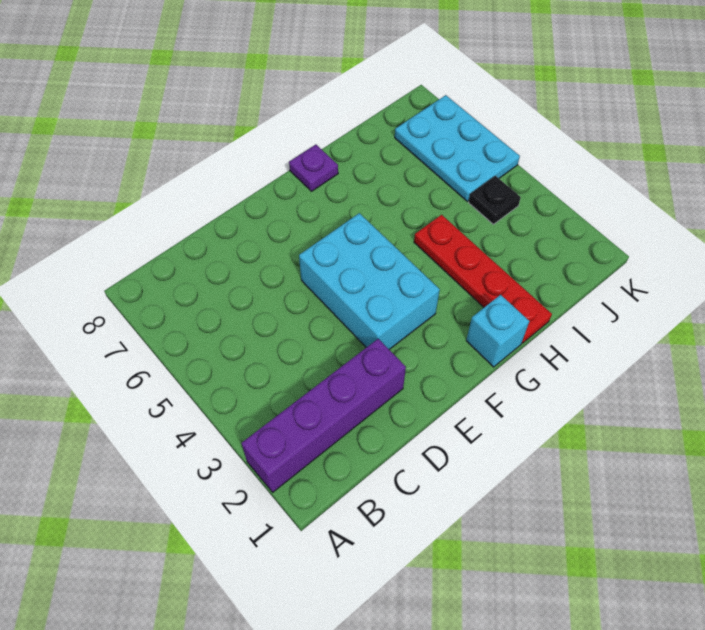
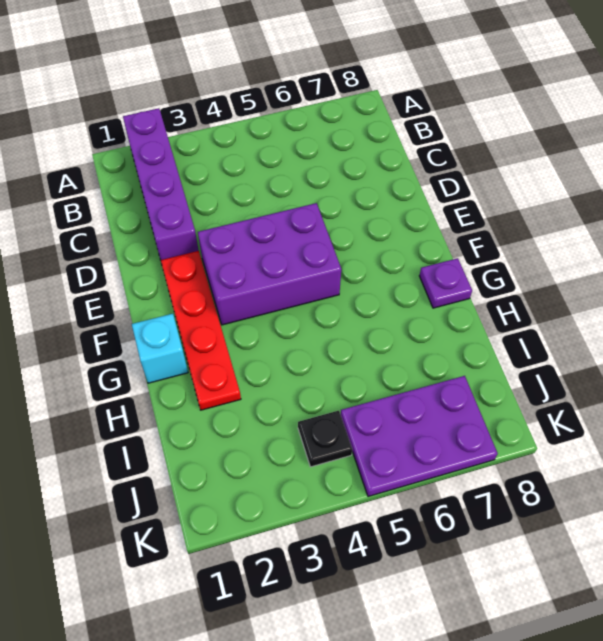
cyan brick E3:F5 level 1 -> purple brick E3:F5 level 1
red plate H1:H4 level 1 -> red plate E2:H2 level 1
cyan plate J5:K7 level 1 -> purple plate J5:K7 level 1

